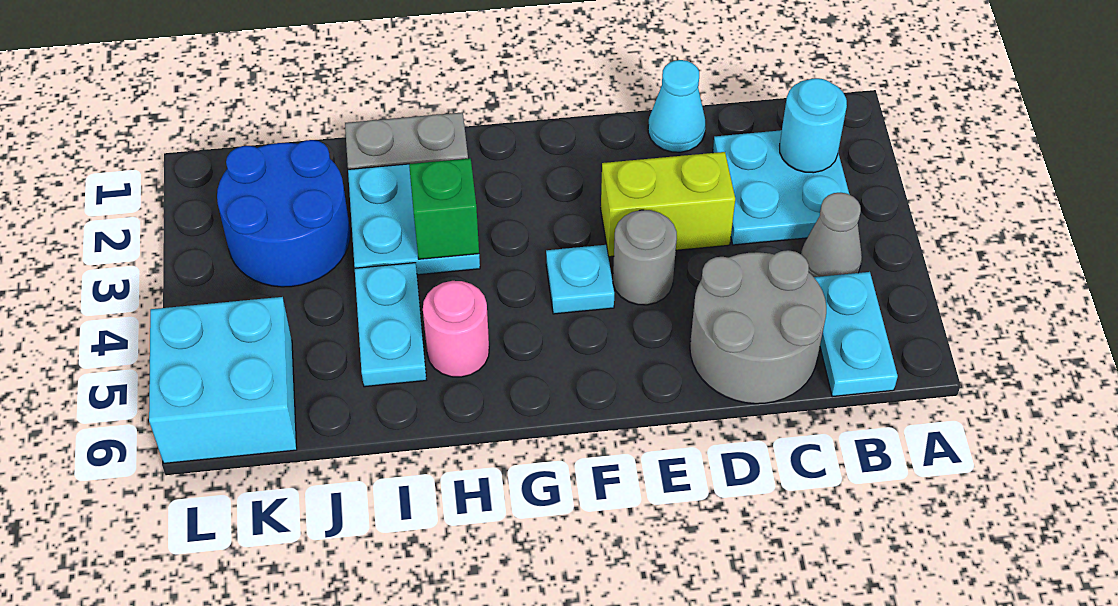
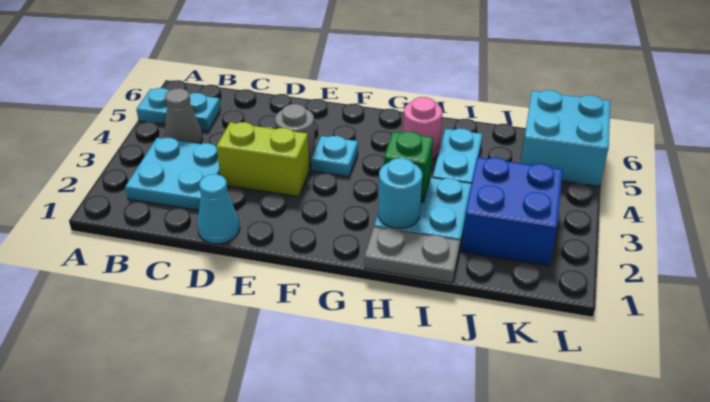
cyan round brick B2 level 2 -> cyan round brick H2 level 2
cyan plate B5:B6 level 1 -> cyan plate A5:B5 level 1
grey round brick C5:D6 level 1 -> none
blue round brick J2:K3 level 1 -> blue brick J2:K3 level 1

